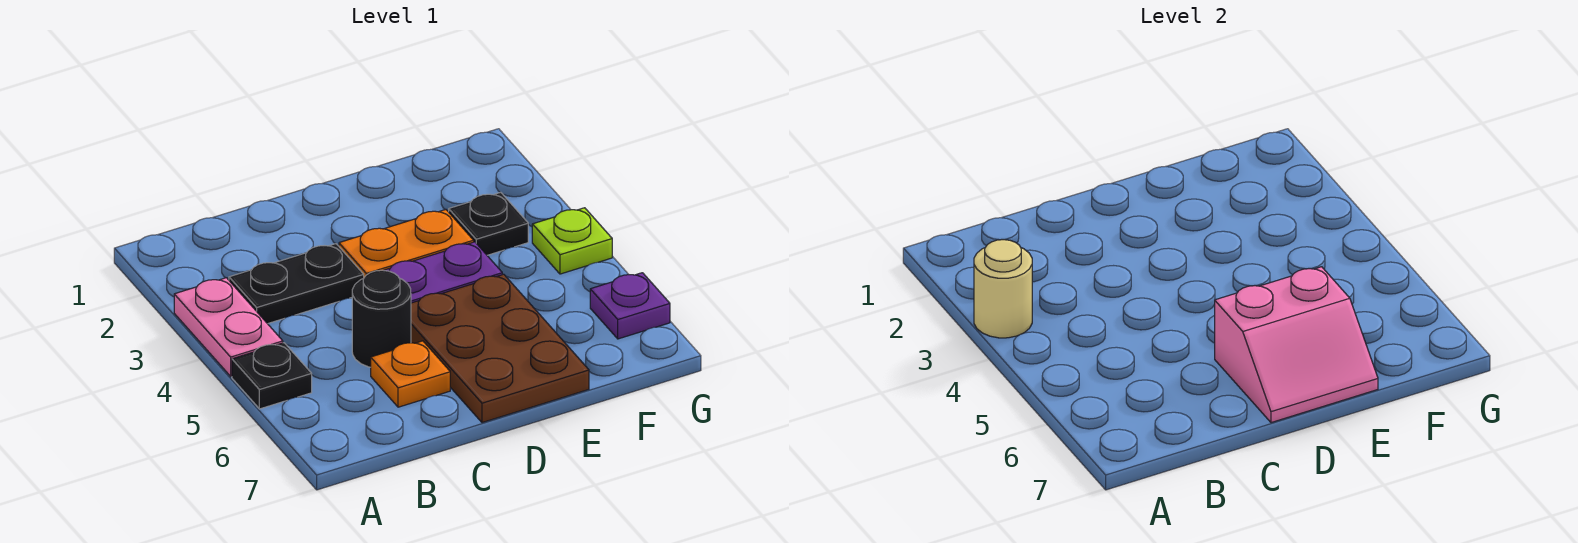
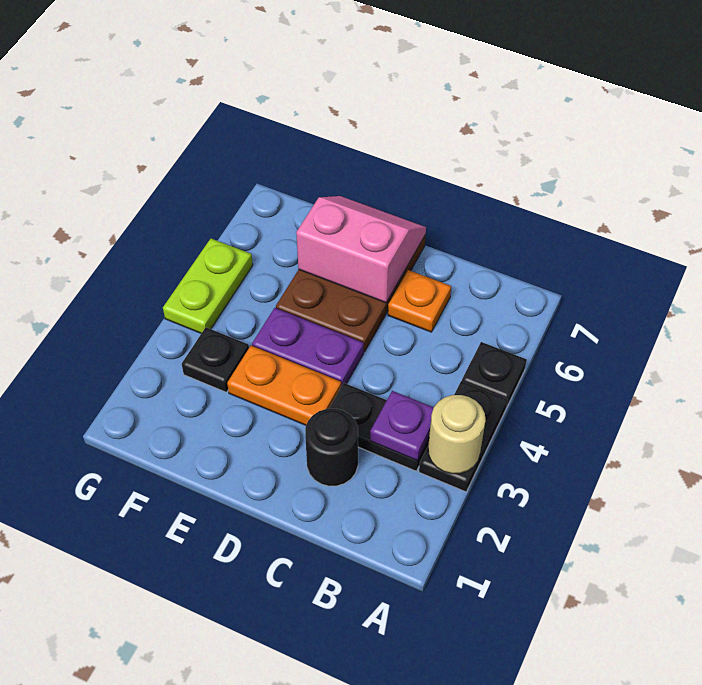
pink plate A3:A4 level 1 -> black plate A3:A4 level 1
black round brick C5 level 1 -> black round brick C2 level 1
lime plate G4 level 1 -> lime plate G4:G5 level 1
purple plate G6 level 1 -> purple plate B3 level 2

